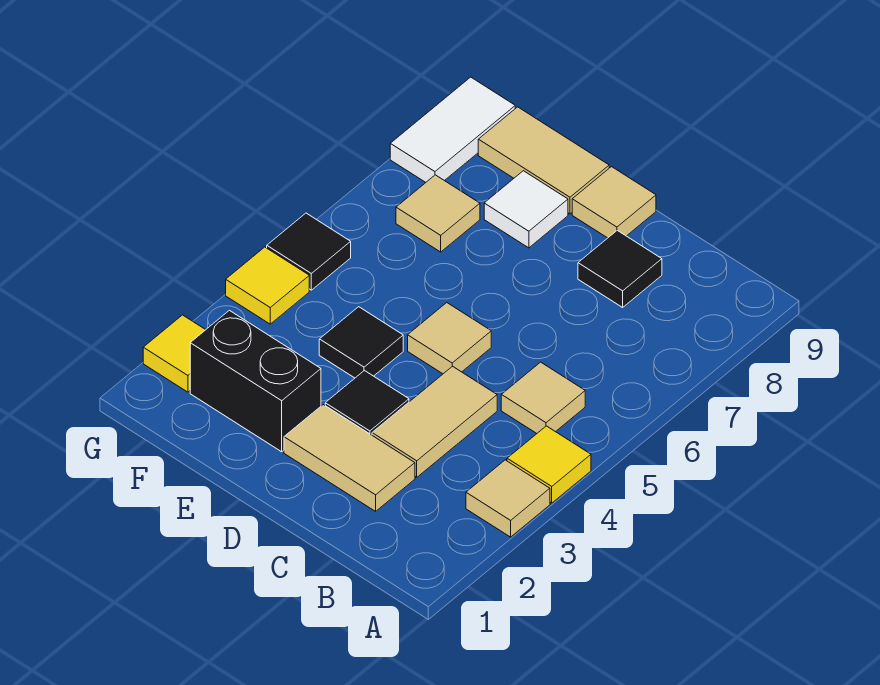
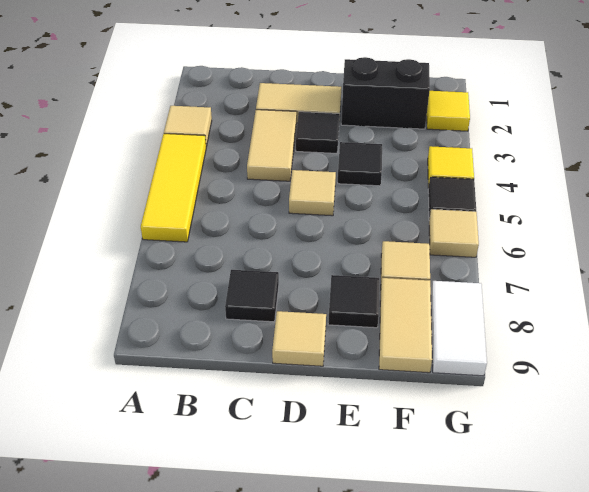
yellow tile A4 level 1 -> yellow tile A4:A6 level 1
tan tile B5 level 1 -> tan tile G6 level 1
white tile E8 level 1 -> black tile E8 level 1
tan tile E9:F9 level 1 -> tan tile F8:F9 level 1

